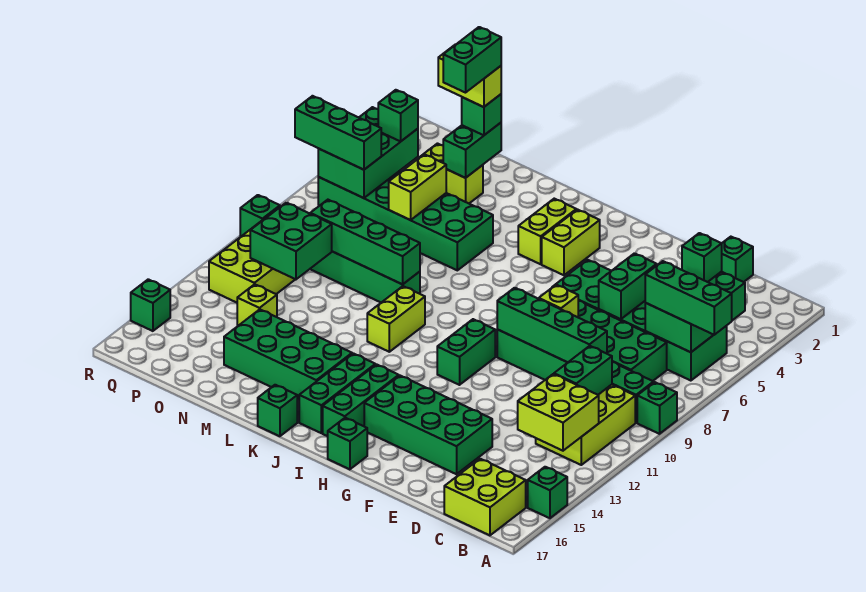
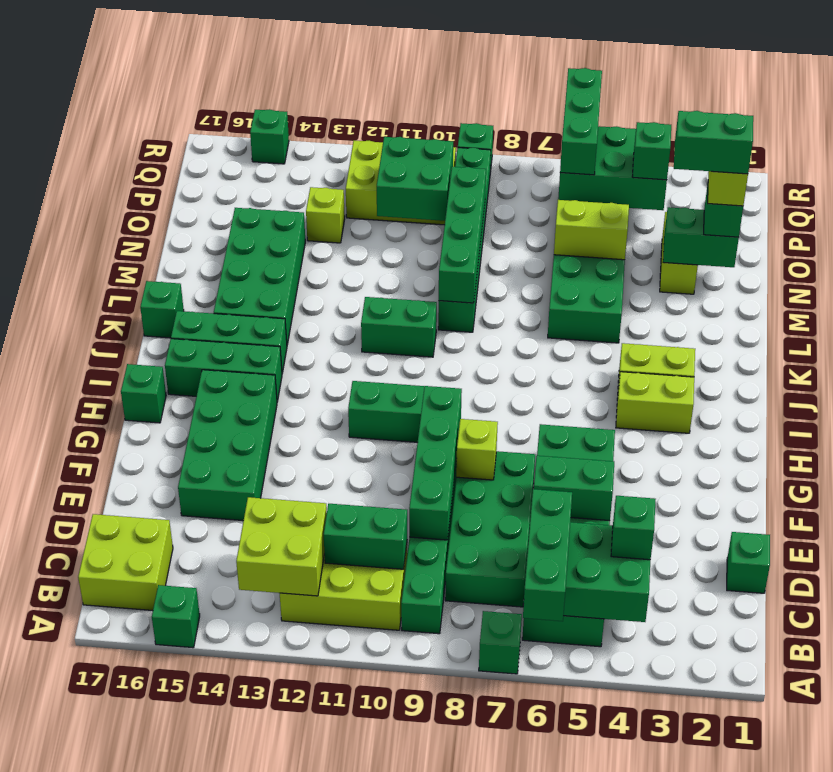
green brick A9 level 1 -> green brick A7 level 1
lime brick K10:K11 level 1 -> green brick K10:K11 level 1

